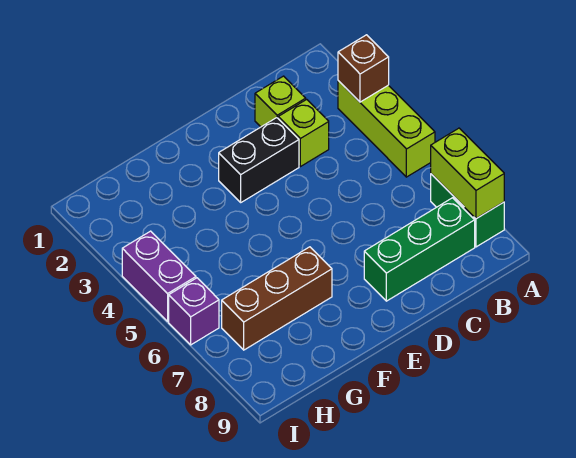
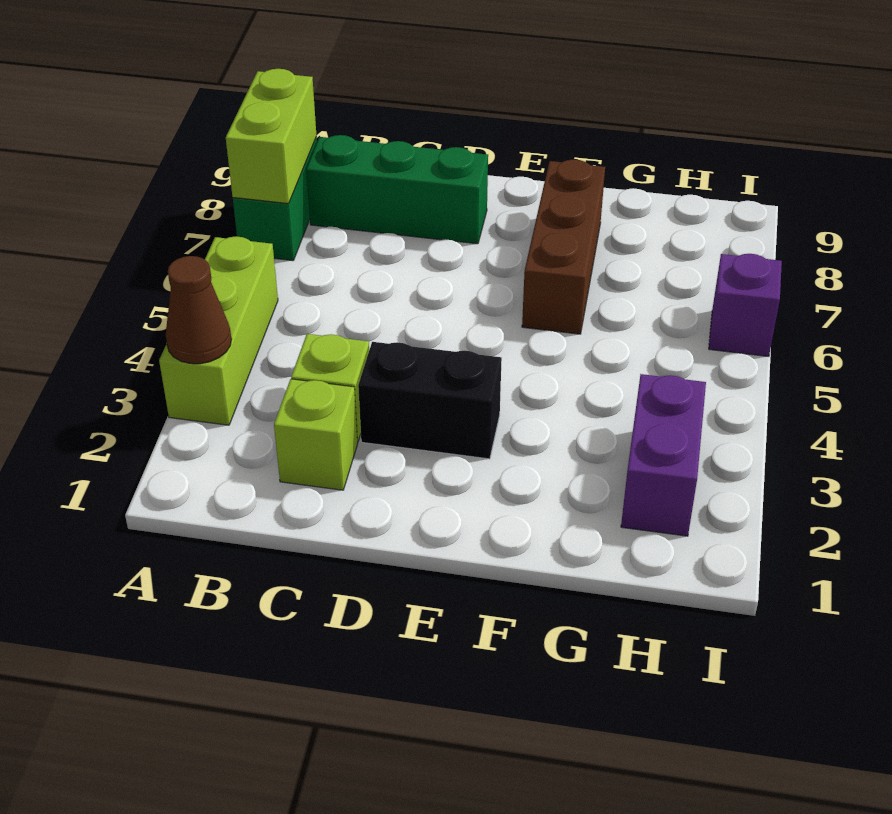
brown brick A3 level 2 -> brown cone A3 level 2
brown brick F7:H7 level 1 -> brown brick F6:F8 level 1
purple brick I4:I5 level 1 -> purple brick H2:H3 level 1

